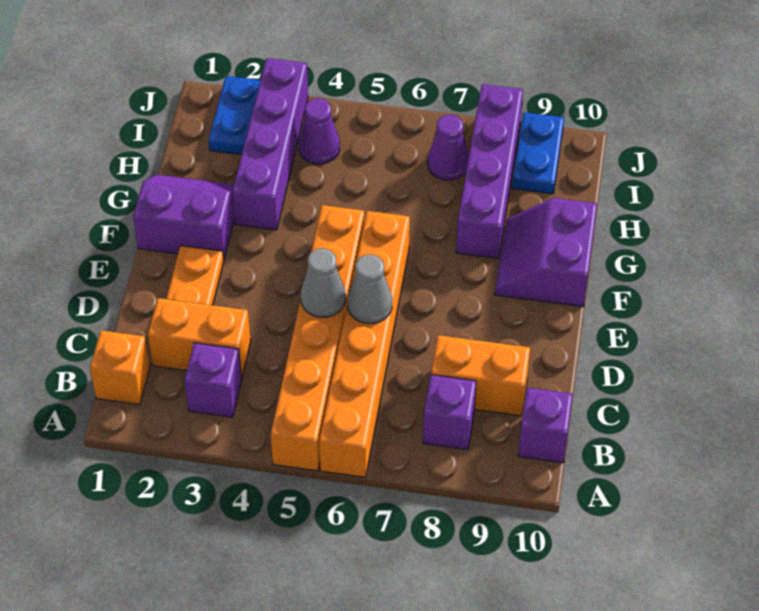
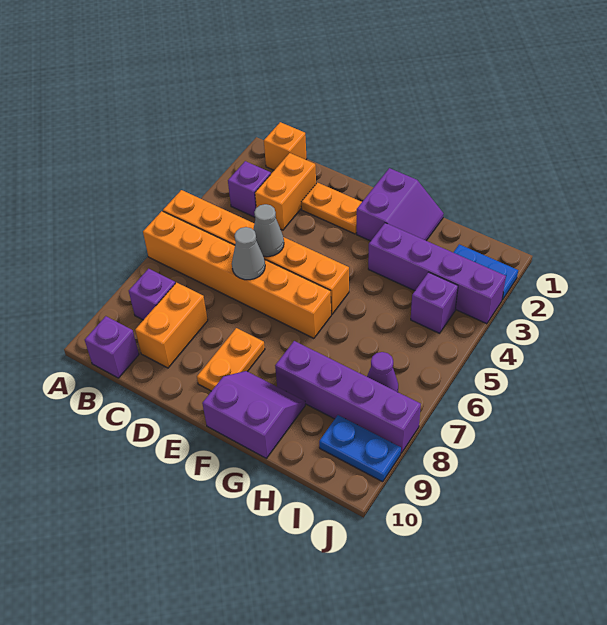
none -> orange plate E8:E9 level 1
purple cone I4 level 1 -> purple brick I4 level 1

